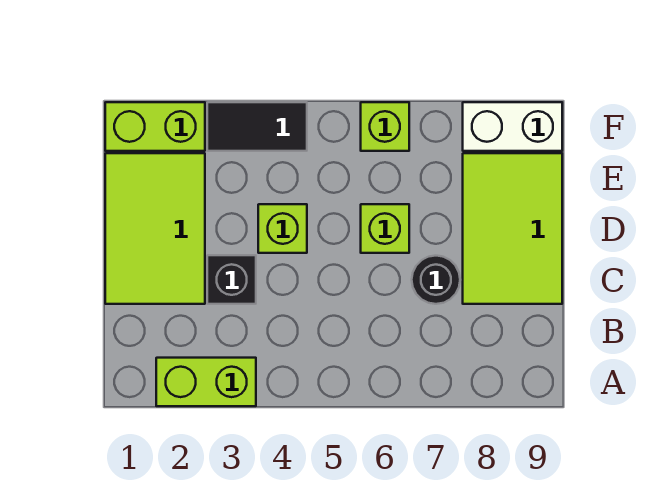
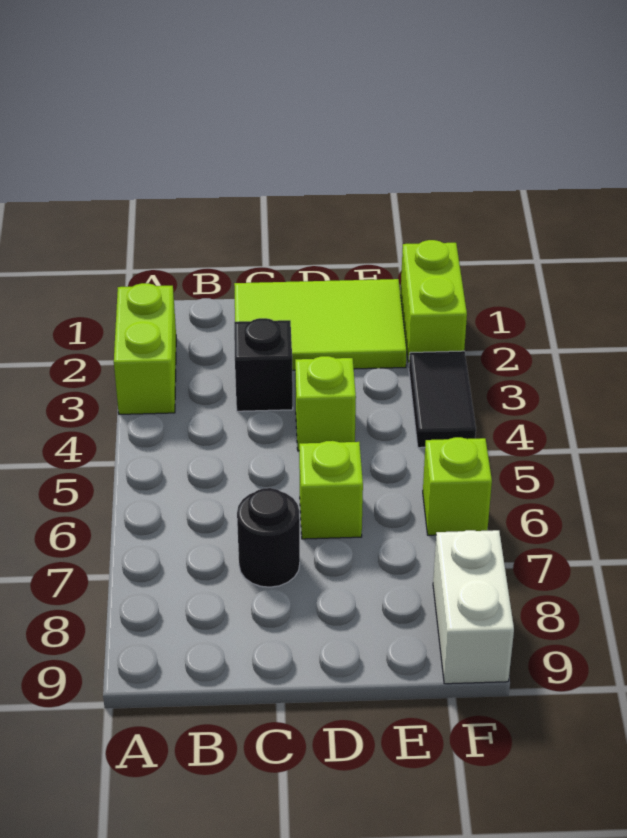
lime tile C8:E9 level 1 -> none

